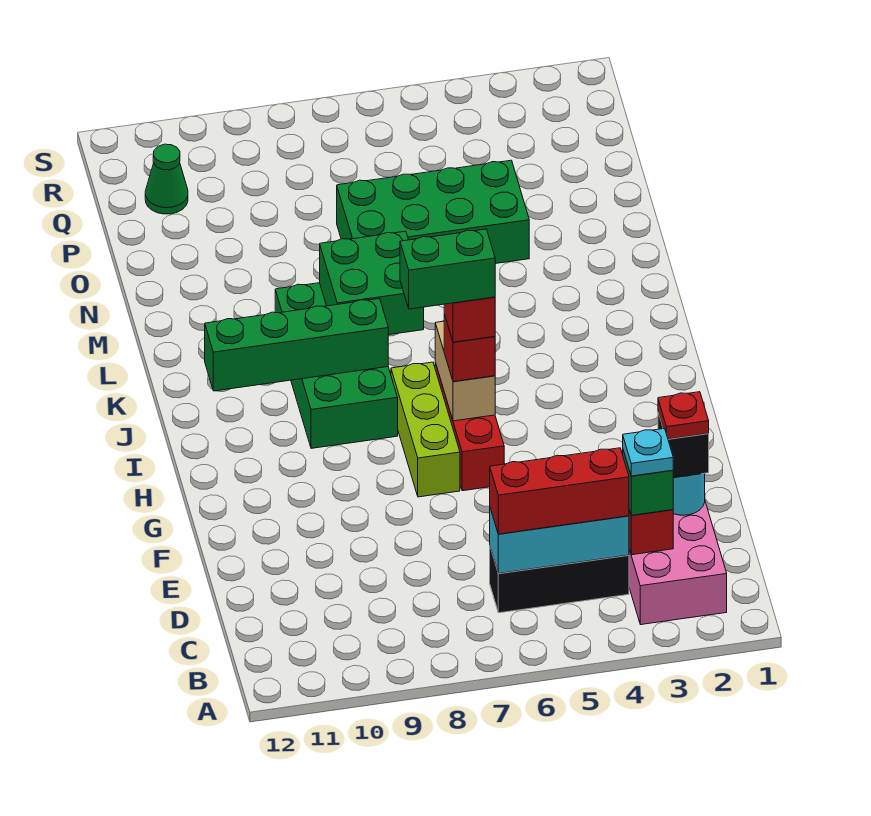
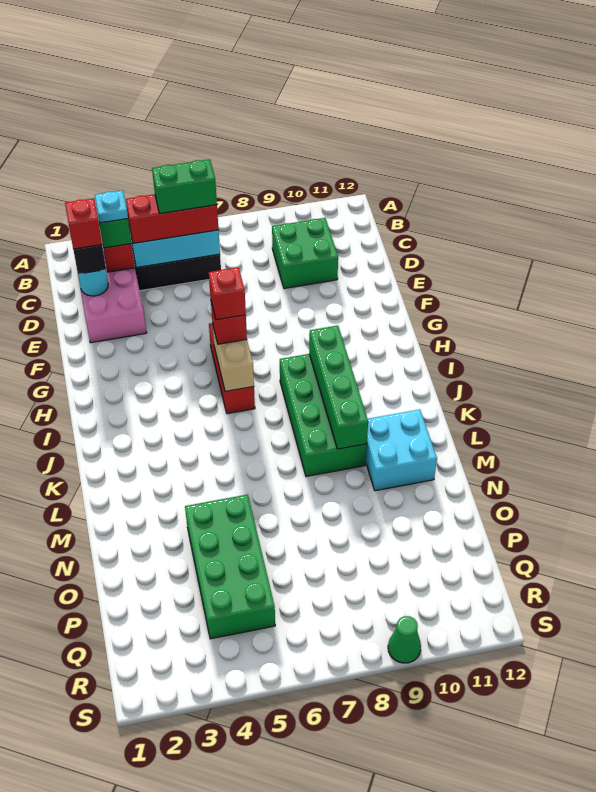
red plate D2 level 4 -> red brick D2 level 4
lime brick G7:I7 level 1 -> none
green brick H6:H7 level 5 -> green brick C5:C6 level 4
green brick J8:J11 level 2 -> green brick I9:L9 level 2
green brick K7:L8 level 2 -> green brick C9:D10 level 1
none -> cyan brick L10:M11 level 1
green brick N4:O7 level 1 -> green brick N4:Q5 level 1
green cone Q11 level 1 -> green cone S9 level 1

